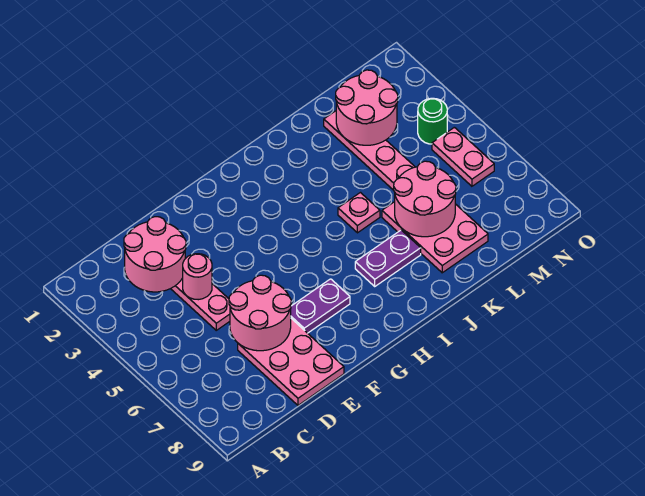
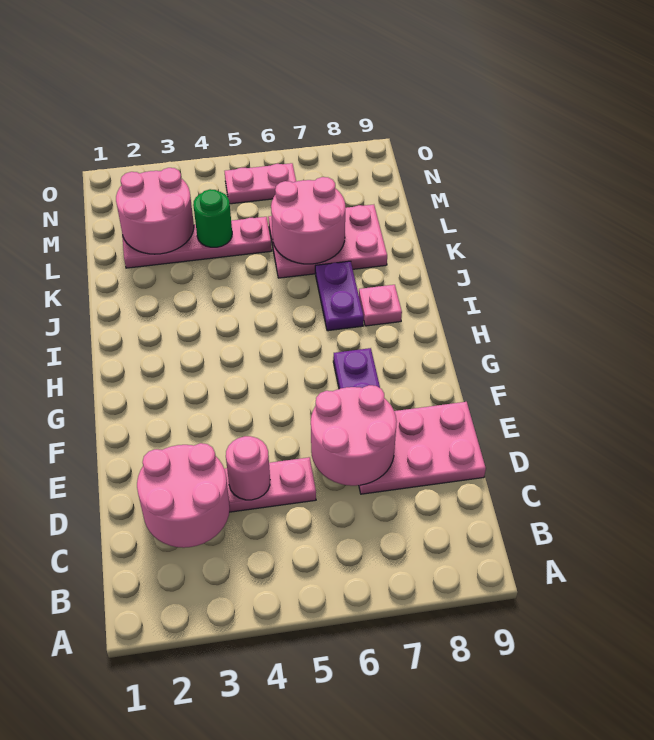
pink plate J5 level 1 -> pink plate I8 level 1
green round brick N4 level 1 -> green round brick L4 level 2

